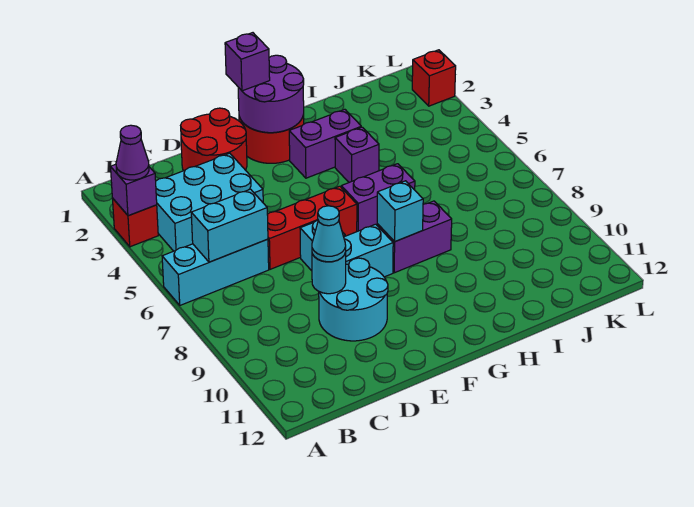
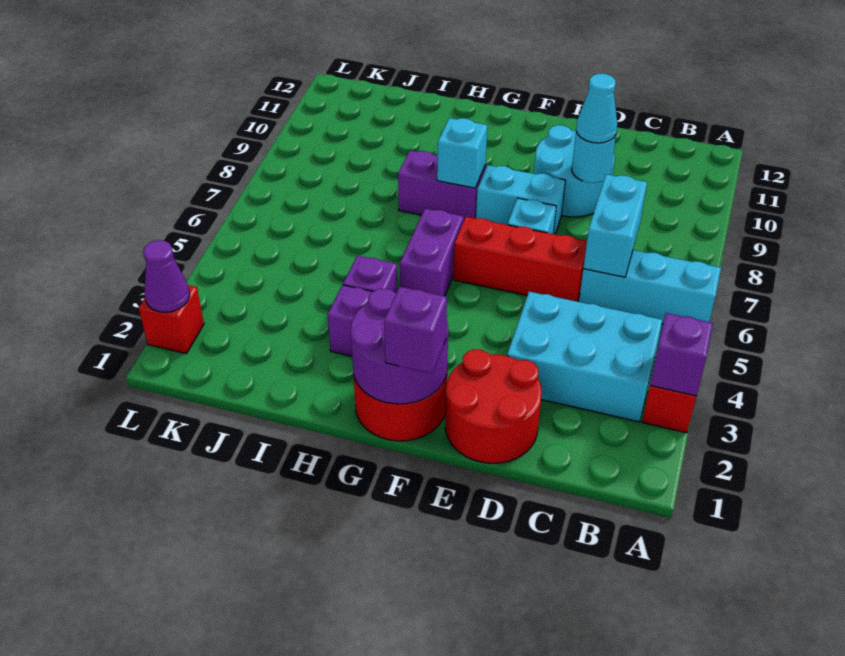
purple cone A3 level 3 -> purple cone L2 level 2
cyan brick B6:C6 level 2 -> cyan brick C6:C7 level 2
purple brick G6:H6 level 1 -> purple brick G5:G6 level 1

